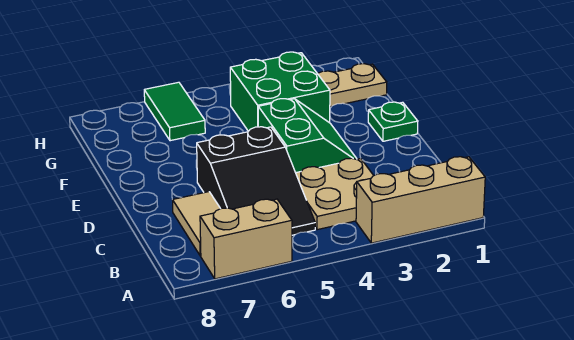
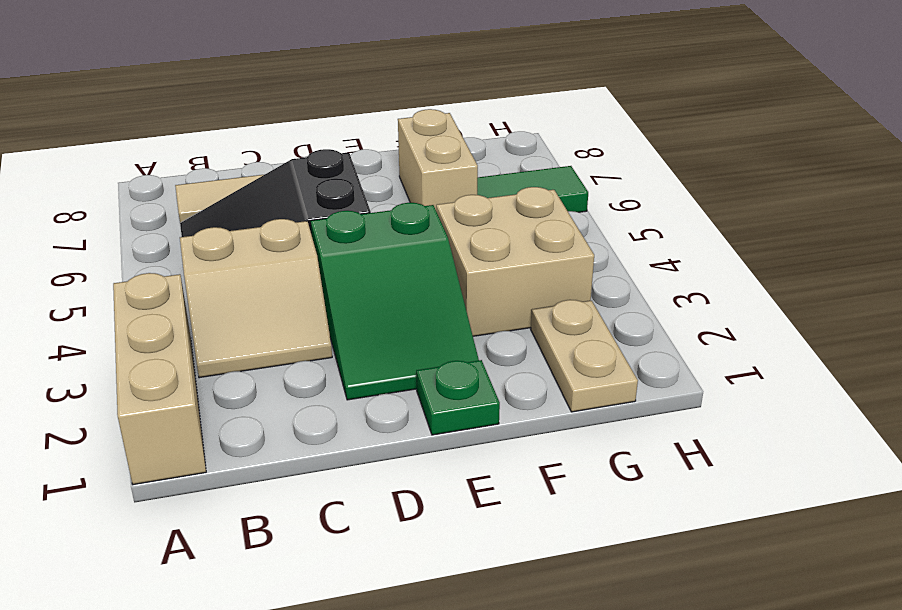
tan brick A6:A7 level 1 -> tan brick F6:F7 level 1
tan plate B3:C4 level 1 -> tan slope B3:C4 level 1 top 4
green slope D3:E4 level 1 top 4 -> green slope D2:E4 level 1 top 4
green brick F3:G4 level 1 -> tan brick F3:G4 level 1

